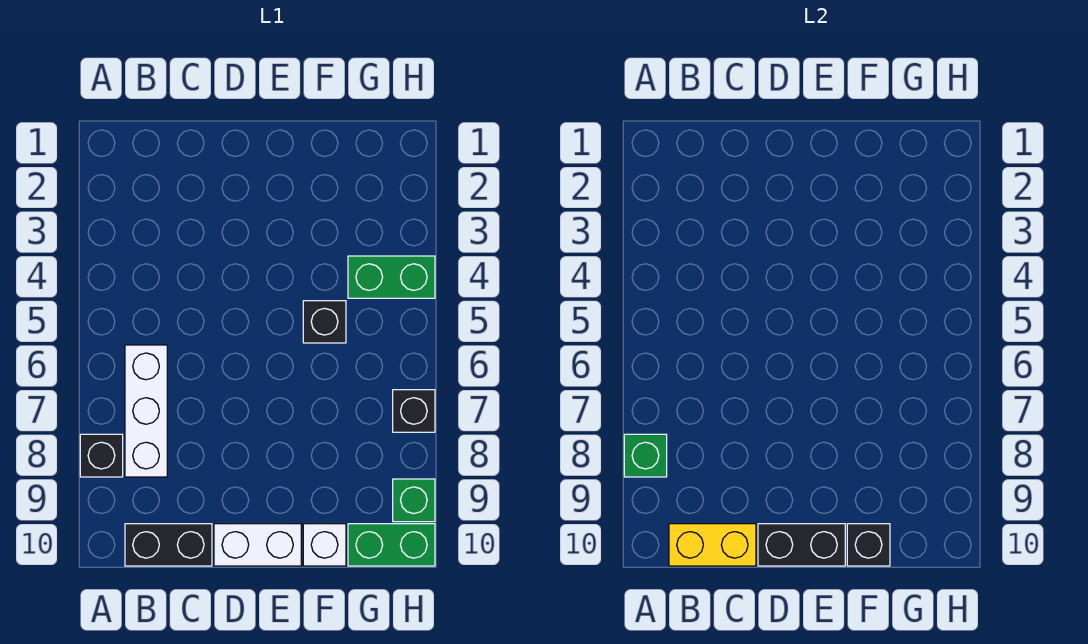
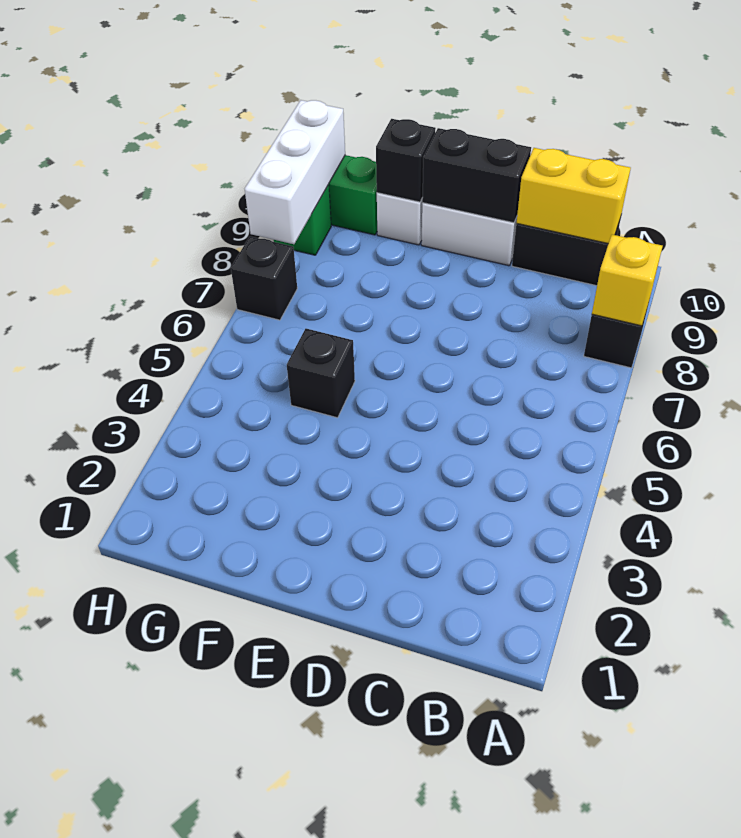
green brick A8 level 2 -> yellow brick A8 level 2
white brick B6:B8 level 1 -> white brick H8:H10 level 2
green brick G4:H4 level 1 -> none

